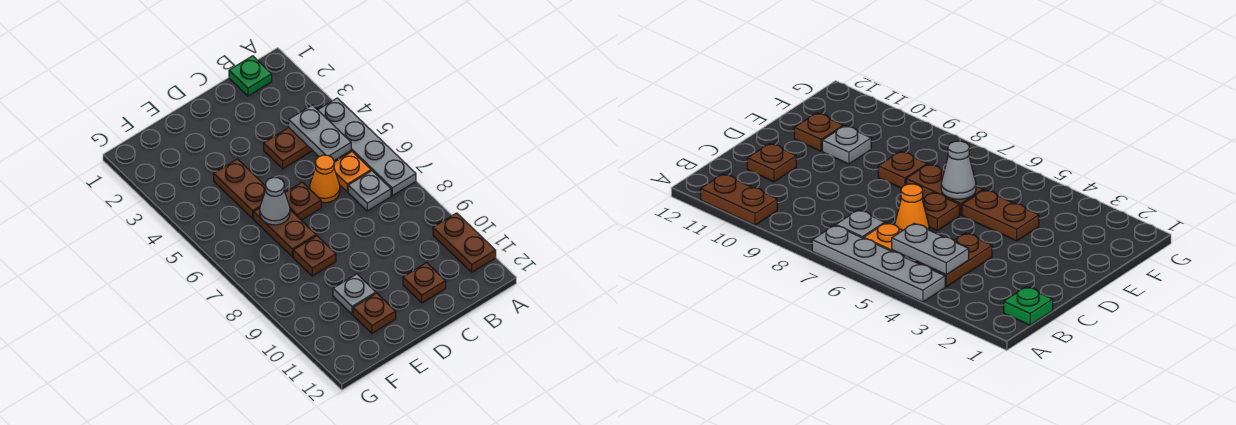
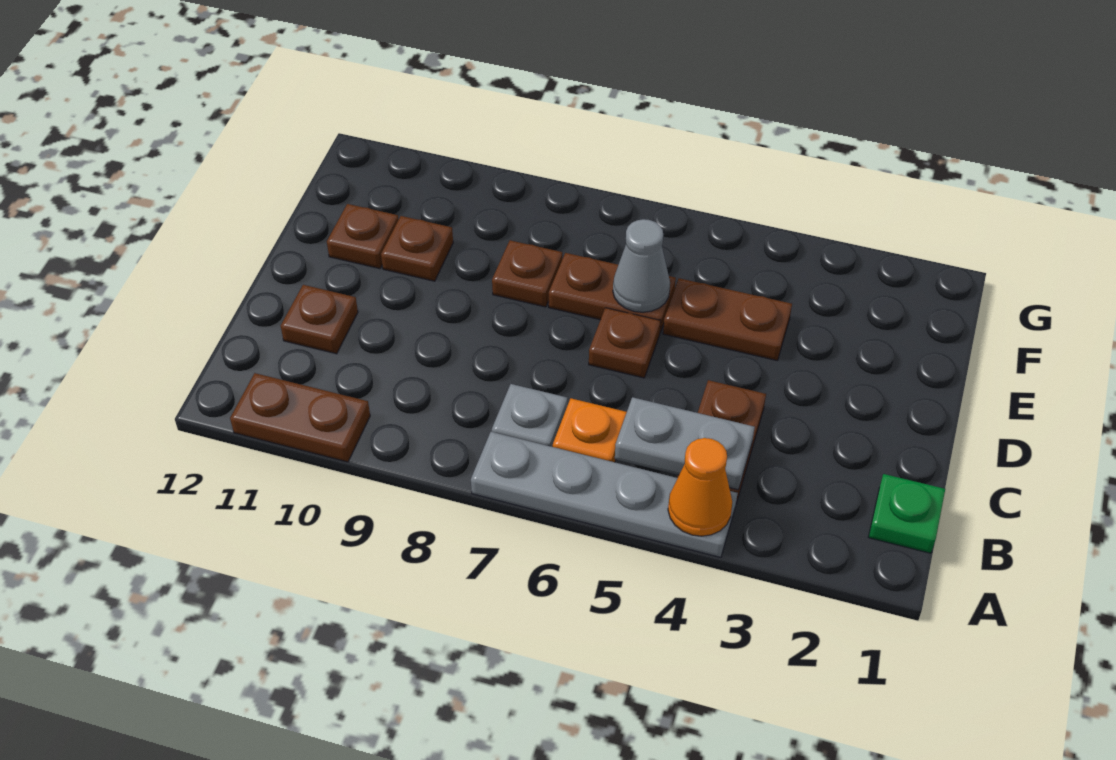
orange cone C6 level 1 -> orange cone A4 level 2
grey plate E10 level 1 -> brown plate E10 level 1

